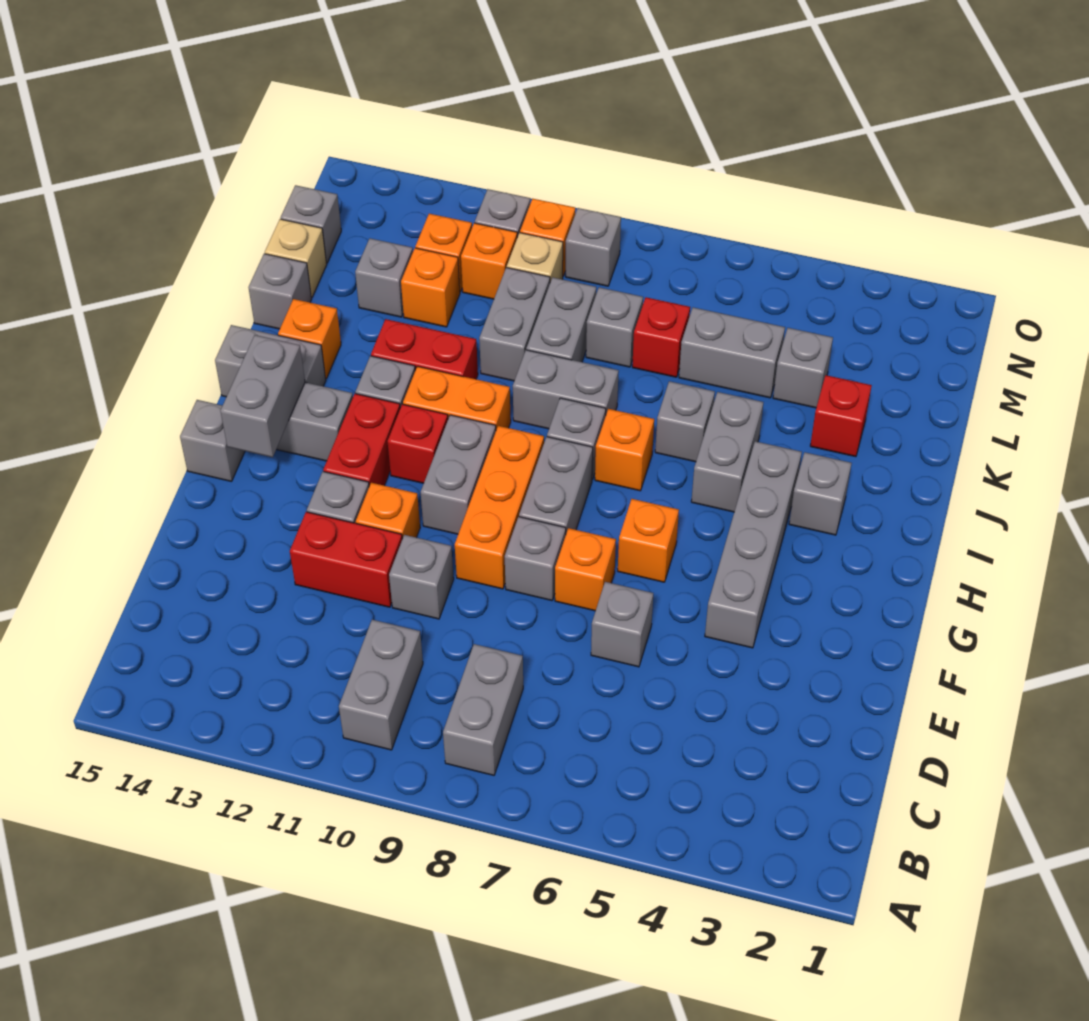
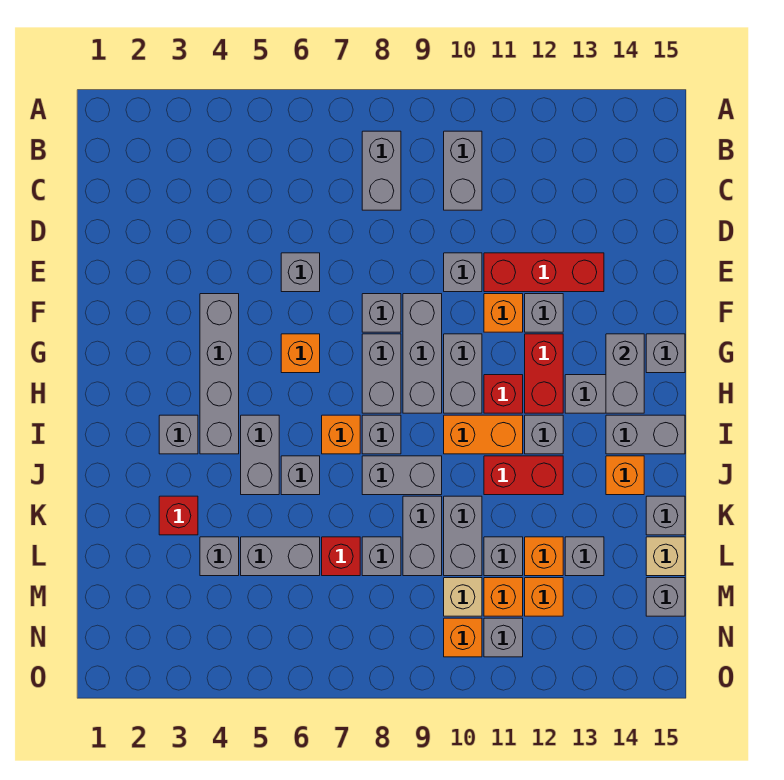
red brick E11:E12 level 1 -> red brick E11:E13 level 1
orange brick F7 level 1 -> none
orange brick F9:H9 level 1 -> grey brick F9:H9 level 1
grey brick N9 level 1 -> grey brick L11 level 1

